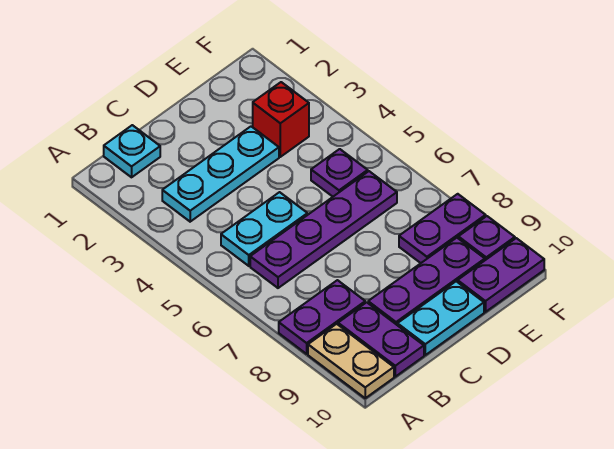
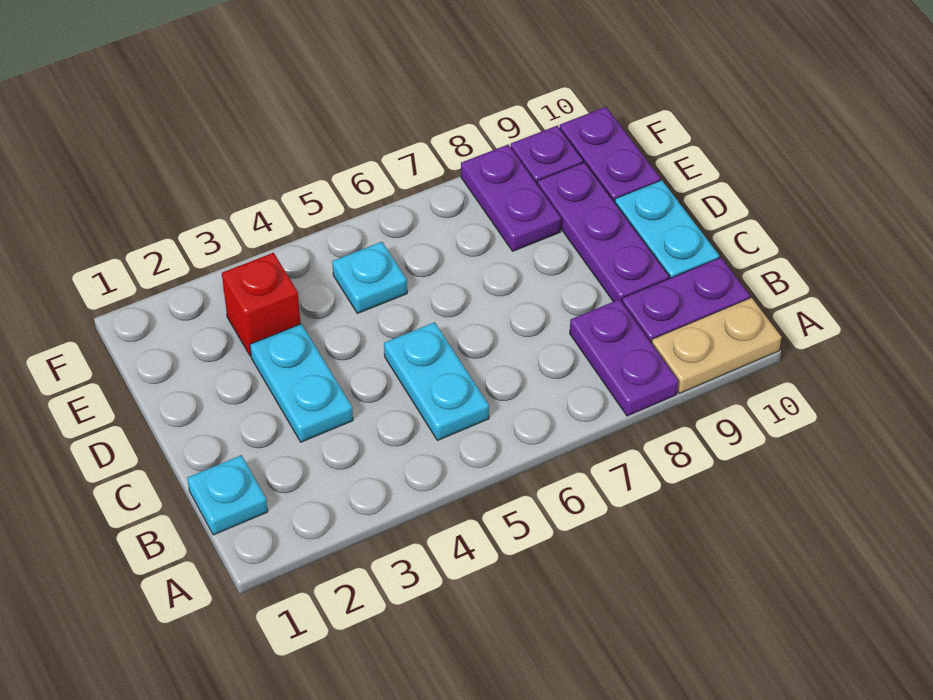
cyan plate B3:D3 level 1 -> cyan plate C3:D3 level 1
purple plate B6:E6 level 1 -> none
purple plate E5 level 1 -> cyan plate E5 level 1

